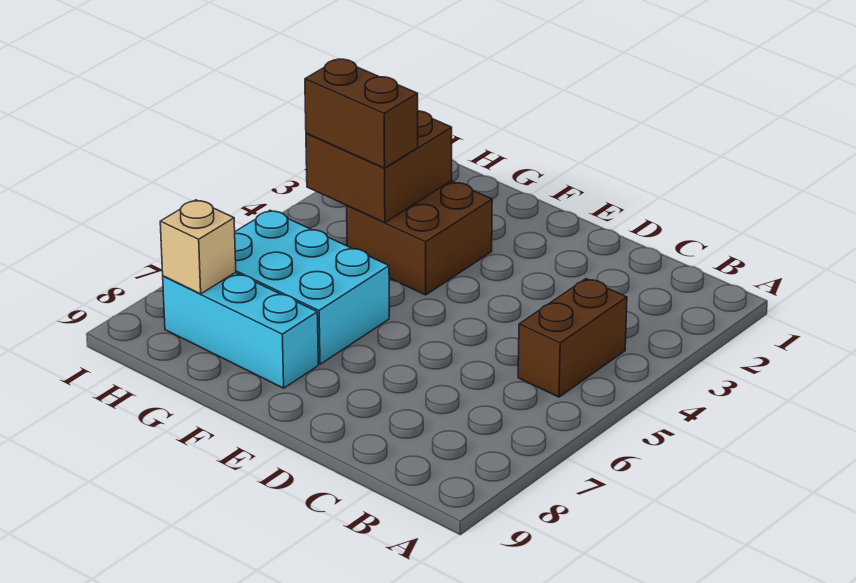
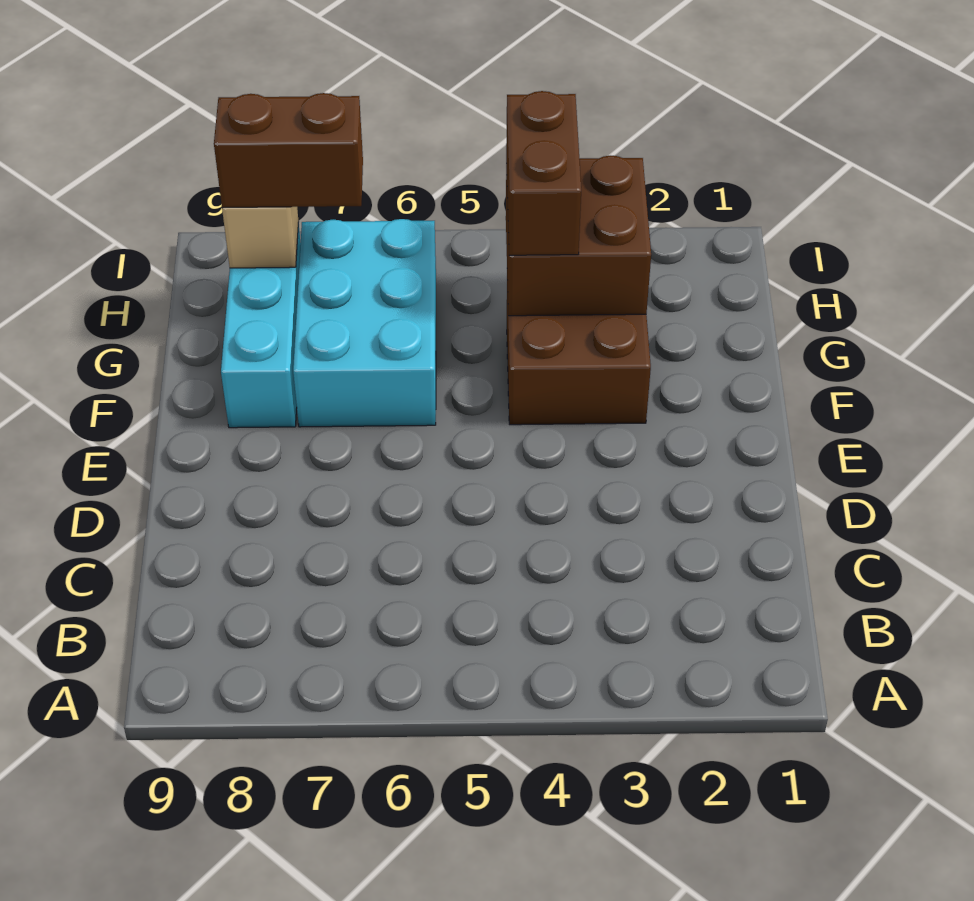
brown brick B4:B5 level 1 -> brown brick H7:H8 level 3

